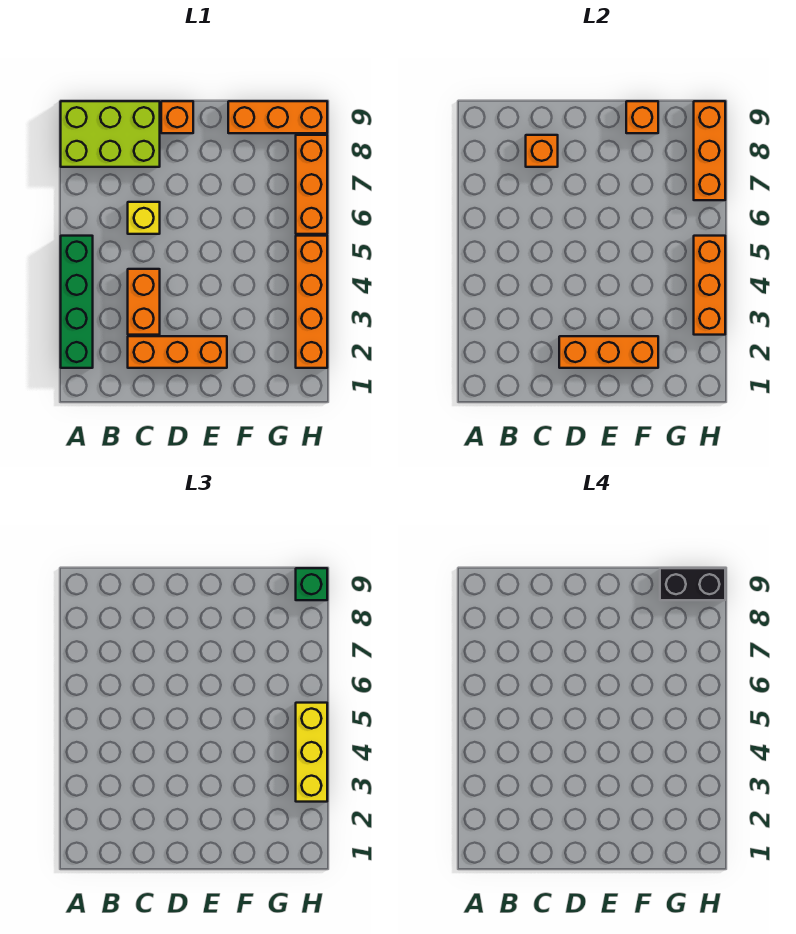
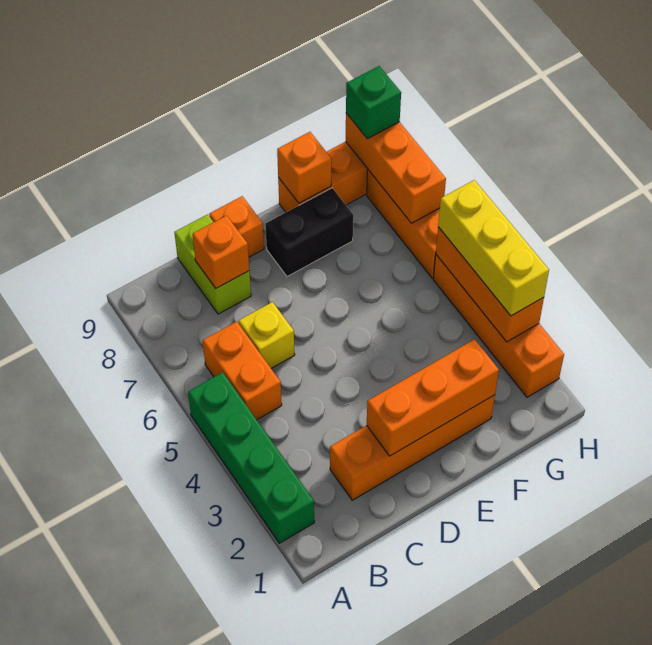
lime brick A8:C9 level 1 -> lime brick C8:C9 level 1
orange brick C2:E2 level 1 -> orange brick C2:F2 level 1
orange brick C3:C4 level 1 -> orange brick B5:B6 level 1
black brick G9:H9 level 4 -> black brick E8:F8 level 1

